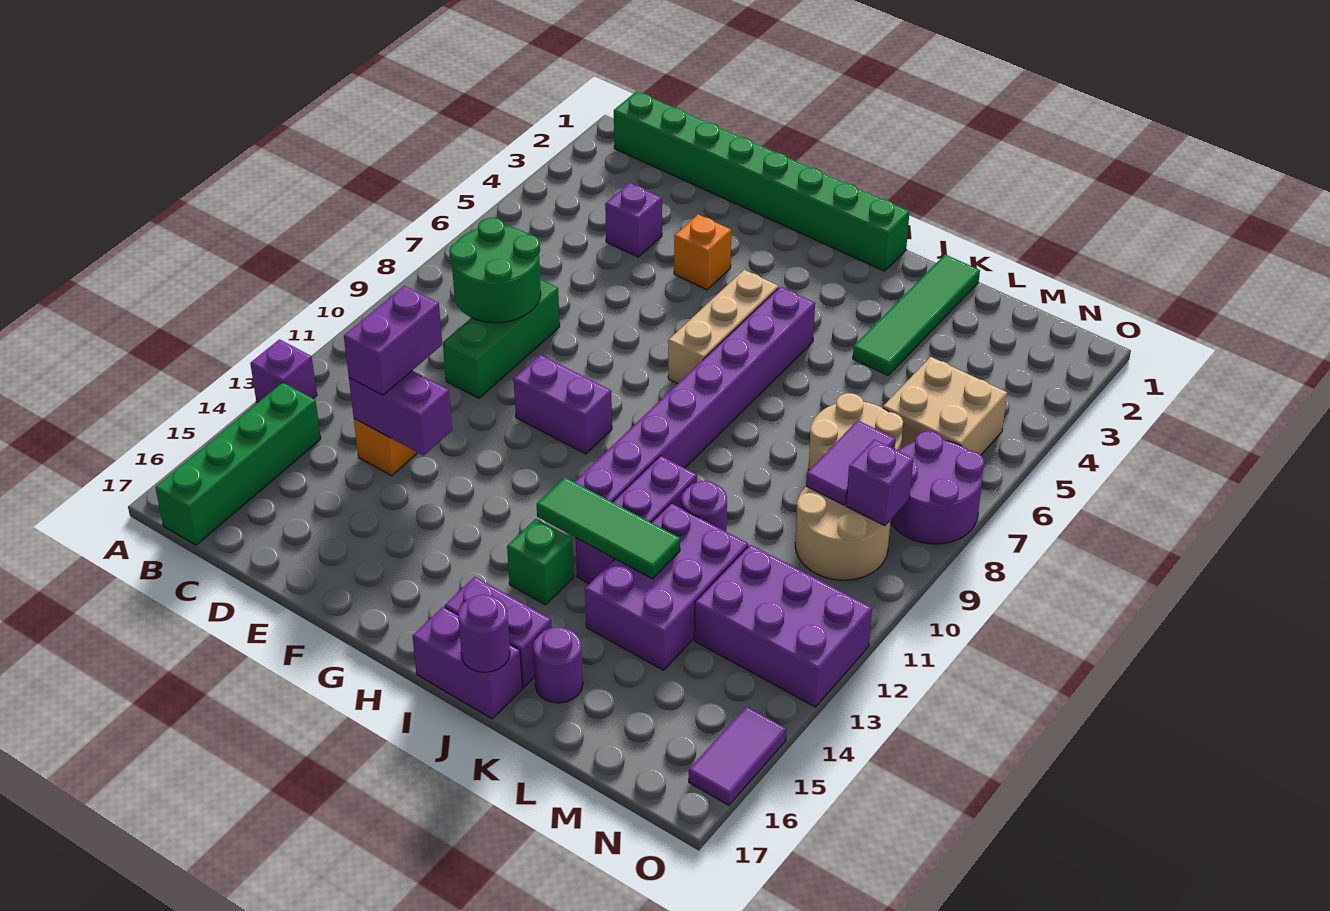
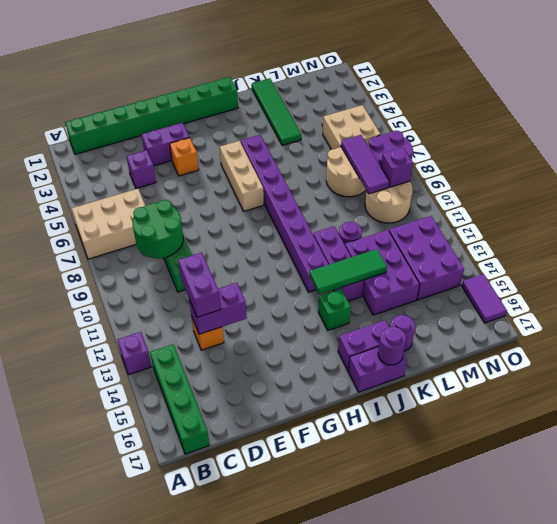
none -> tan brick A6:C7 level 1
purple brick F10:G10 level 1 -> purple brick E3:F3 level 1
purple tile M8:M9 level 2 -> purple tile M7:M9 level 2
purple brick M12:O13 level 1 -> purple brick M12:N14 level 1

